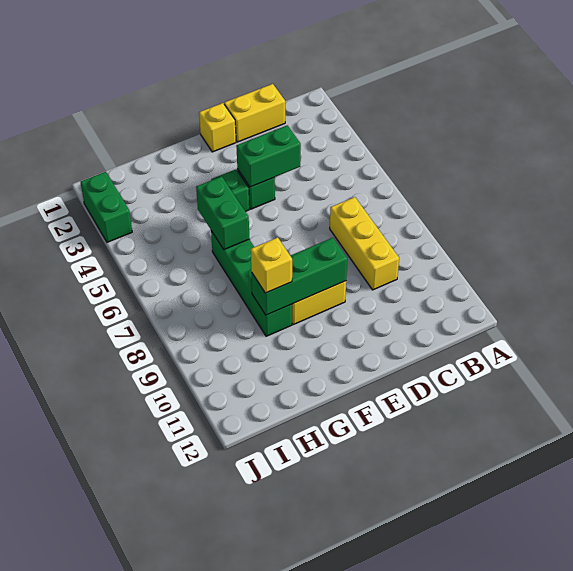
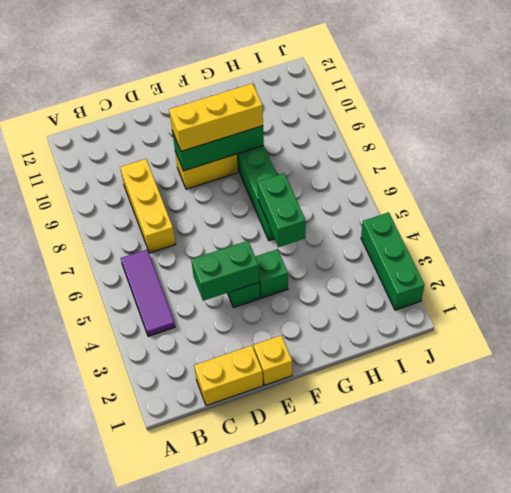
none -> purple tile B4:B6 level 1
yellow brick G9 level 3 -> yellow brick E9:G9 level 3
green brick J2:J3 level 1 -> green brick J2:J4 level 1

